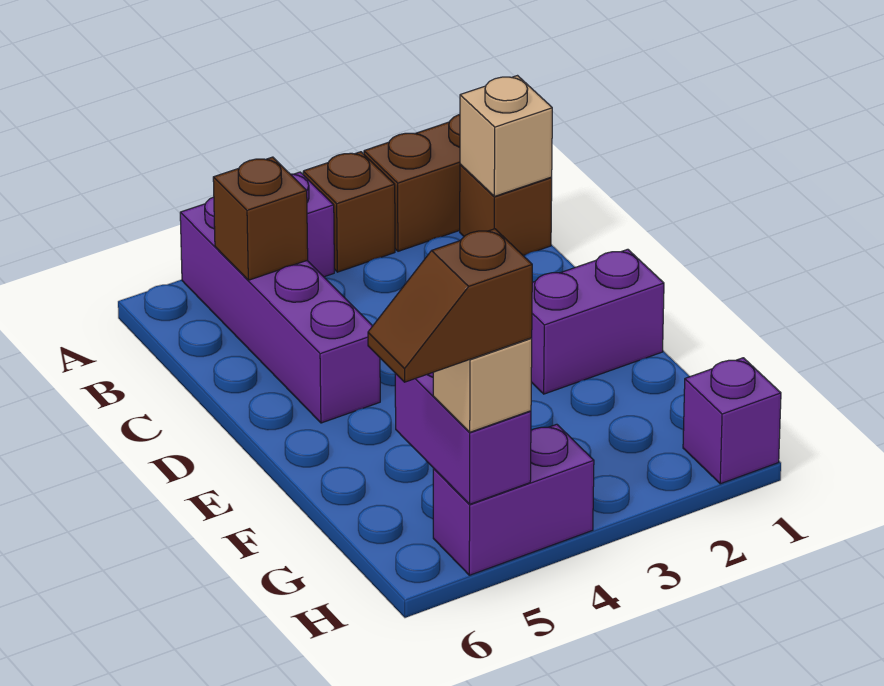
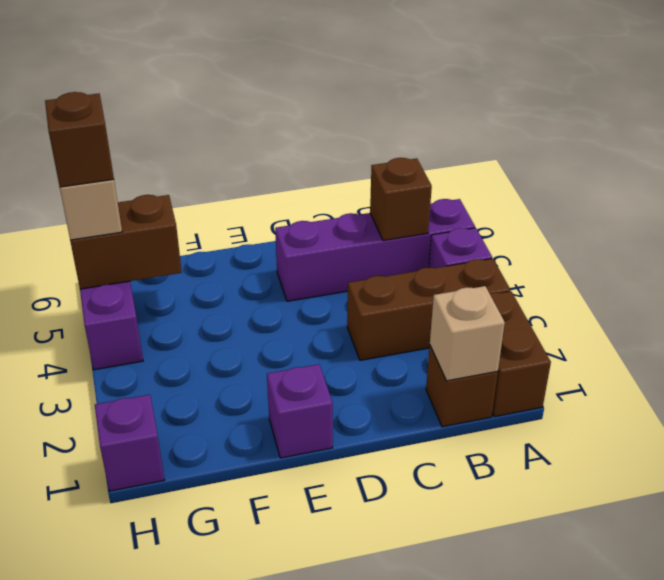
brown brick A3 level 1 -> brown brick A3:C3 level 1
purple brick E1:E2 level 1 -> purple brick E1 level 1
purple brick G5:H5 level 2 -> brown brick G5:H5 level 2

